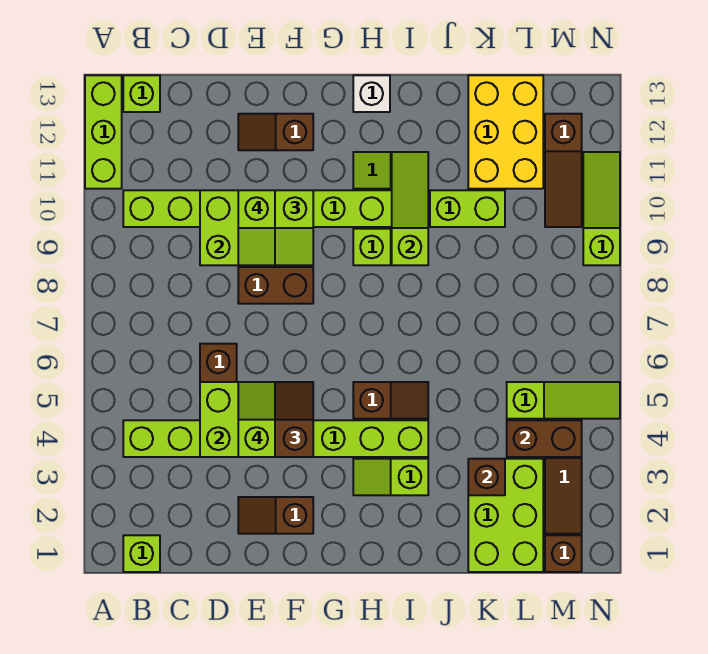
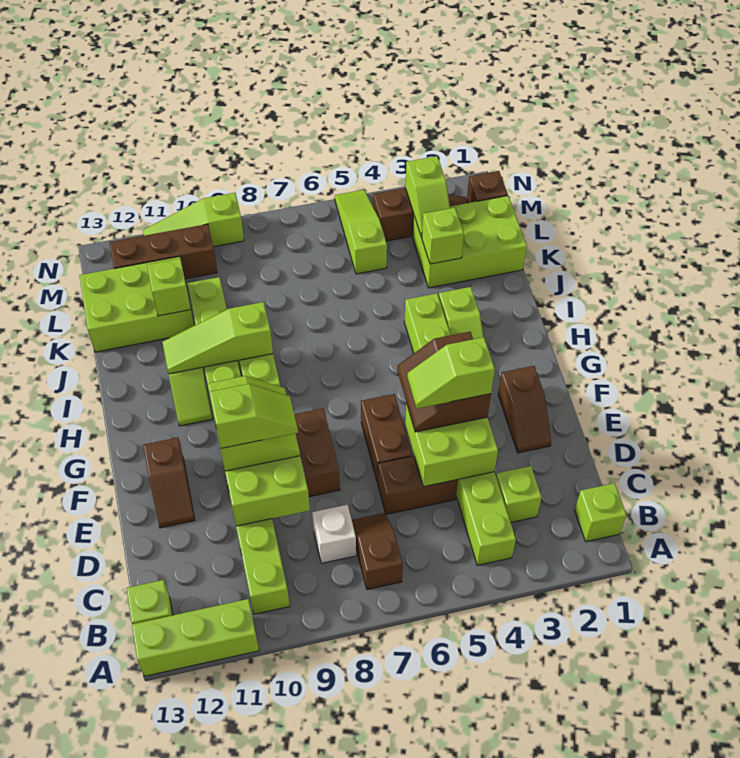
none -> lime brick C3 level 1
brown slope H5:I5 level 1 top H -> brown slope B7:C7 level 1 top B
white brick H13 level 1 -> white brick C8 level 1
brown brick K3 level 2 -> lime brick K3 level 2
yellow brick K11:L13 level 1 -> lime brick K11:L13 level 1
none -> lime brick K11 level 2
none -> lime slope L3:M3 level 2 top M
brown brick L4:M4 level 2 -> brown brick E6:F6 level 1
brown slope M10:M12 level 1 top 12 -> brown brick M10:M12 level 1

